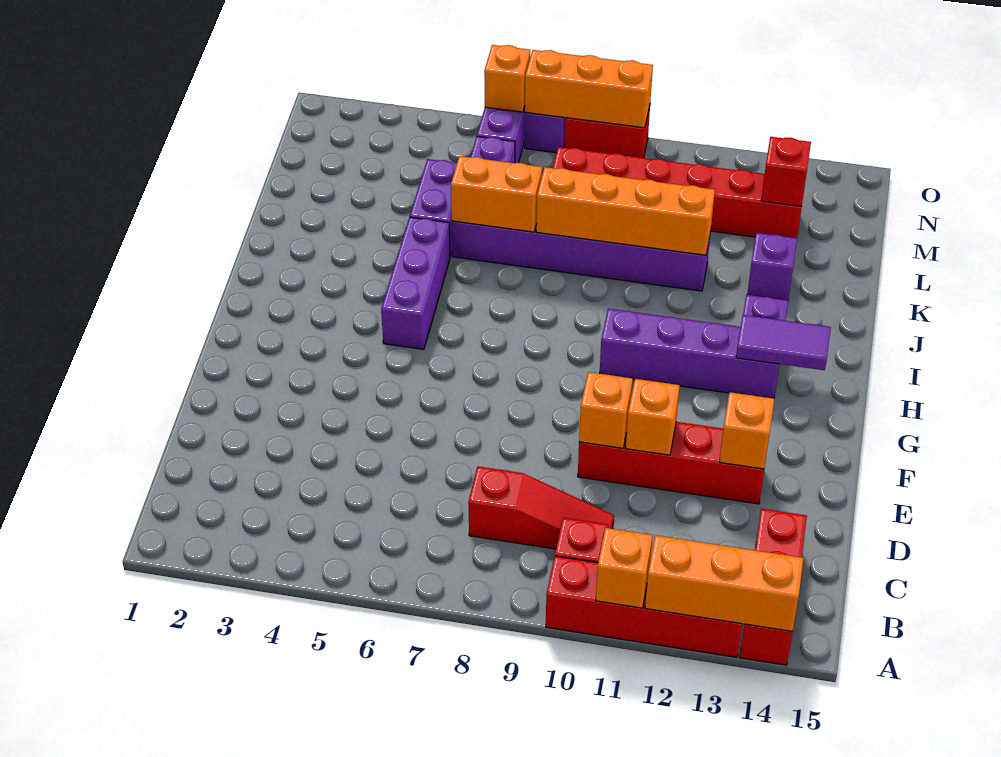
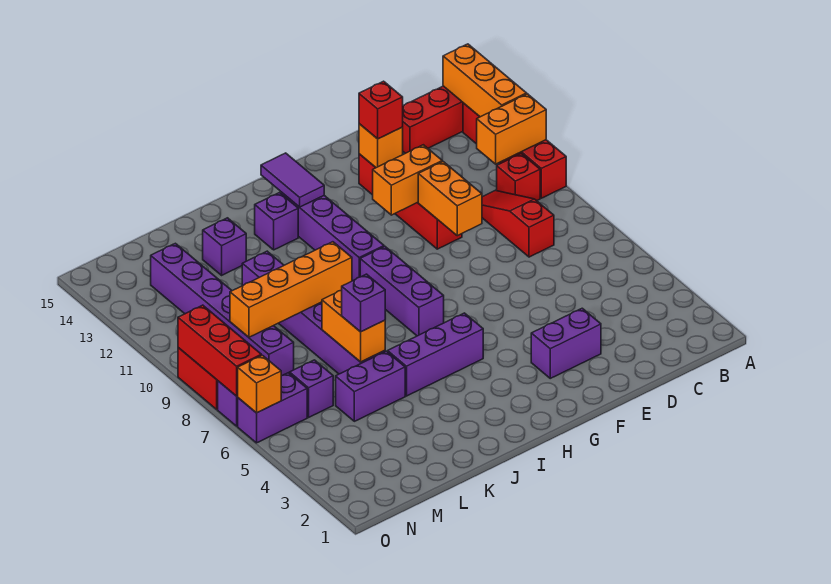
orange brick A11 level 2 -> orange brick A11:B11 level 2
none -> purple brick E3:F3 level 1
orange brick E10 level 2 -> orange brick E9:E10 level 2
orange brick E11 level 2 -> orange brick E11:F11 level 2
none -> purple brick H7:H9 level 1
none -> purple brick K6 level 3
orange brick K8:K11 level 2 -> orange brick J9:M9 level 2
red brick M8:M13 level 1 -> purple brick M8:M13 level 1
red brick M13 level 2 -> red brick E13 level 3
orange brick O7:O9 level 2 -> red brick O7:O9 level 2

